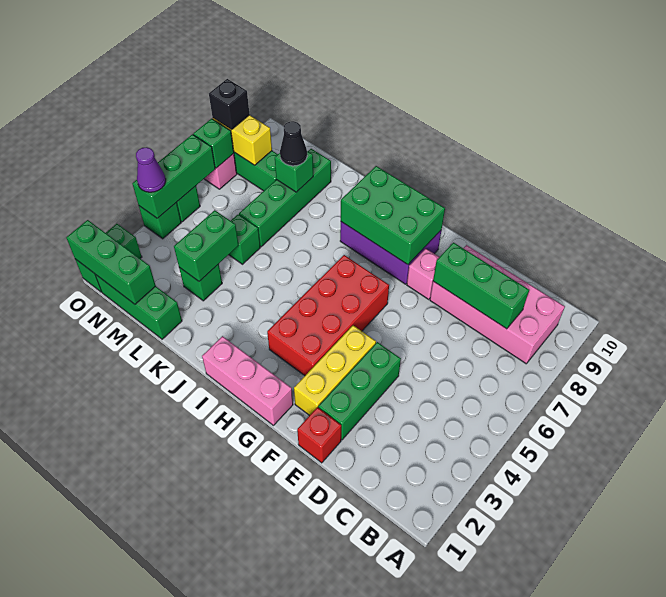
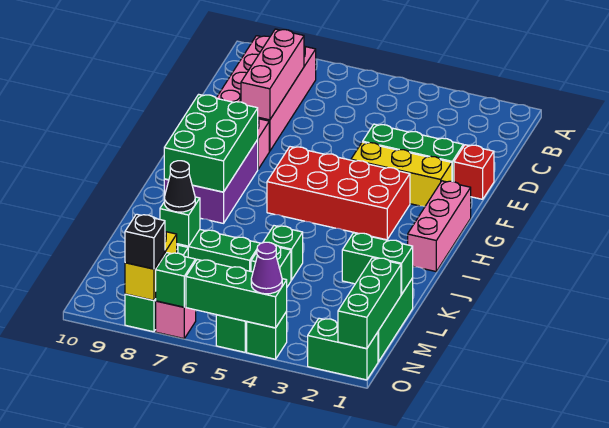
green brick C8:E8 level 2 -> pink brick C8:E8 level 2
green brick L3 level 1 -> green brick K5 level 1
green brick L3:L4 level 2 -> green brick L1:L2 level 2

